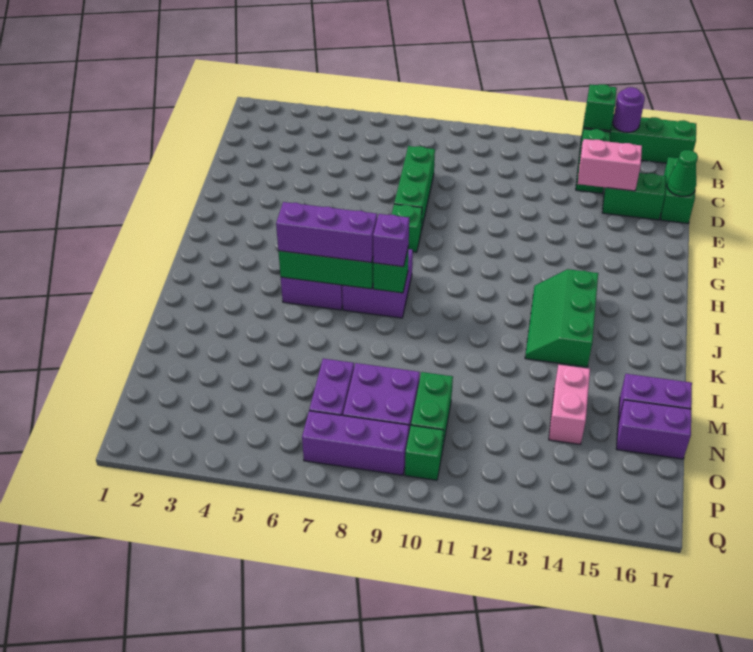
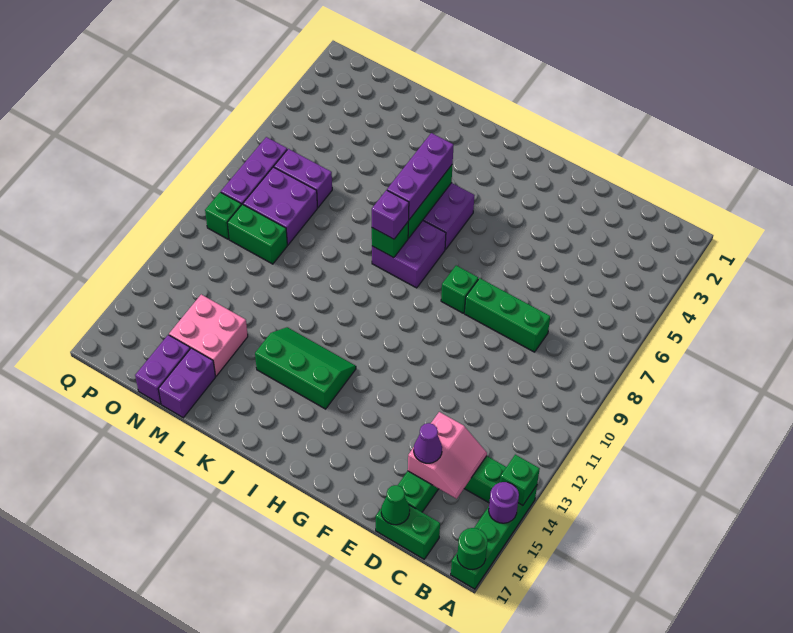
none -> green round brick A17 level 2
none -> purple cone D15 level 3
pink brick M14:N14 level 1 -> pink brick M14:N15 level 1

